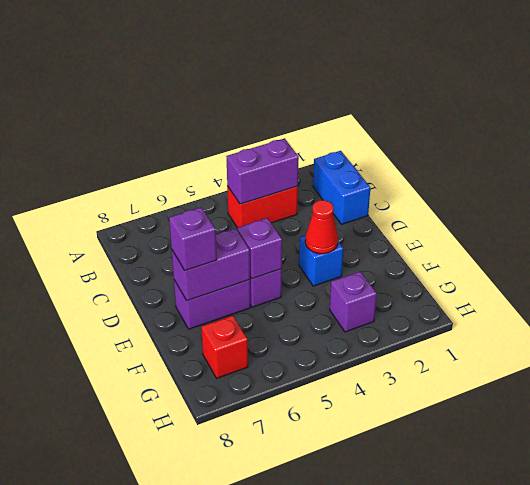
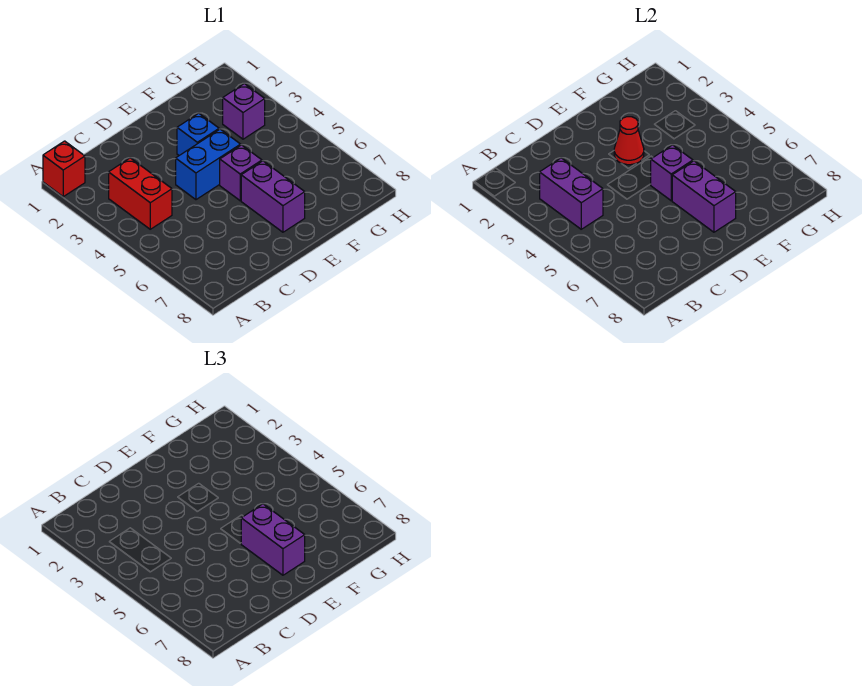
blue brick B1:C1 level 1 -> blue brick D4:E4 level 1
purple brick E7 level 3 -> purple brick E6:E7 level 3
red brick G7 level 1 -> red brick A1 level 1

